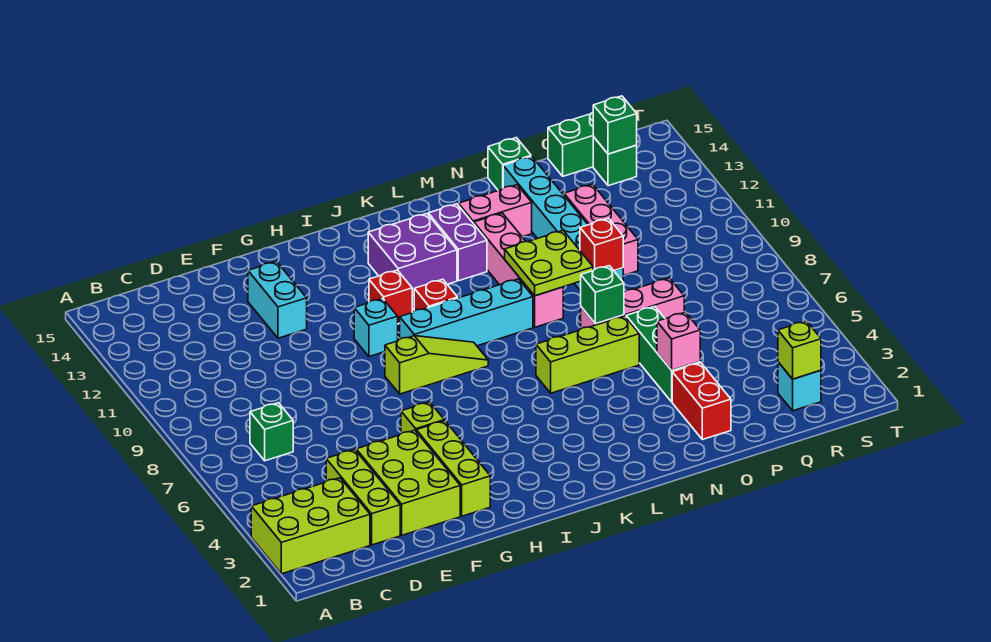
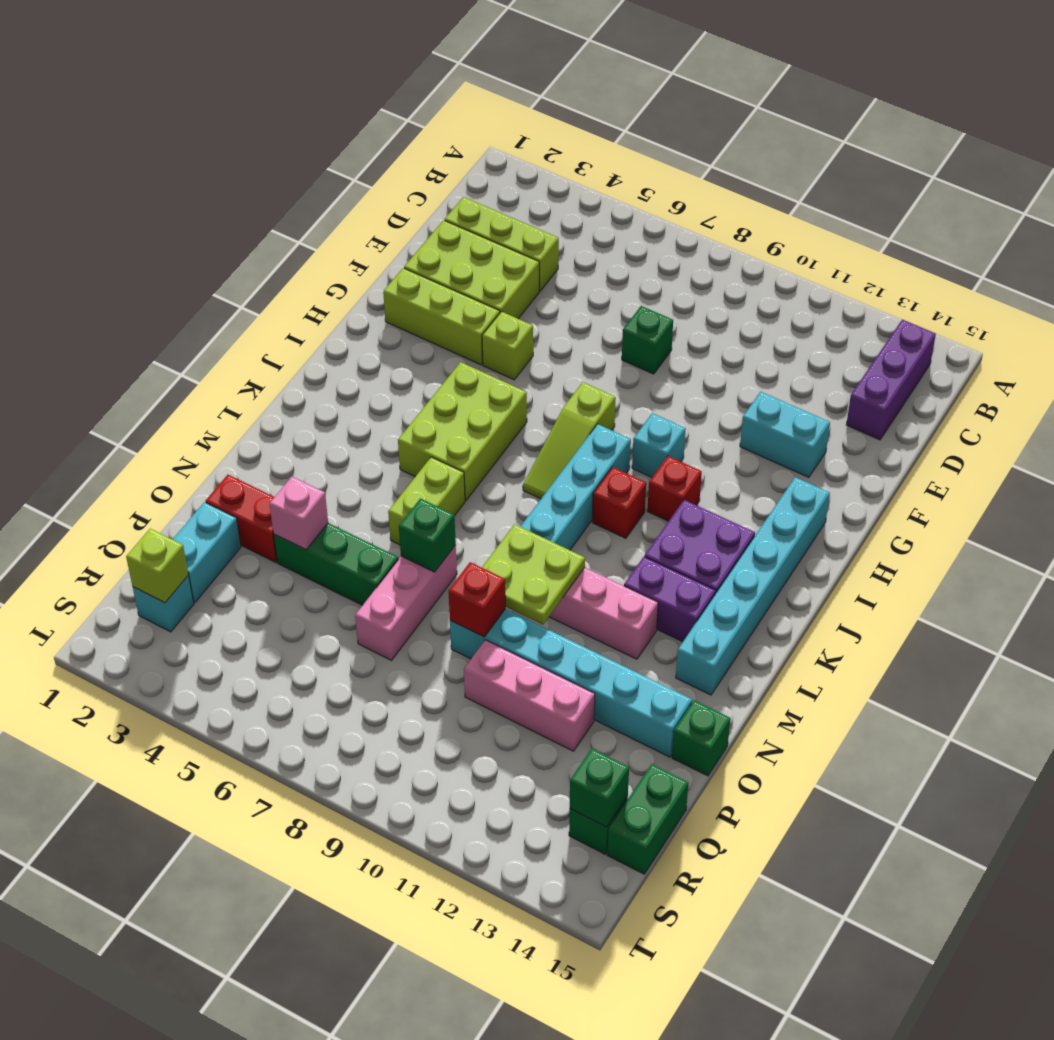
lime brick A2:C3 level 1 -> lime brick I5:K6 level 1
none -> purple brick B14:D14 level 1
green brick C7 level 1 -> green brick E8 level 1
none -> cyan brick H14:M14 level 1
lime brick L6:N6 level 1 -> lime brick L6:M6 level 1
pink brick M13:N13 level 1 -> none
none -> cyan brick P2:Q2 level 1

